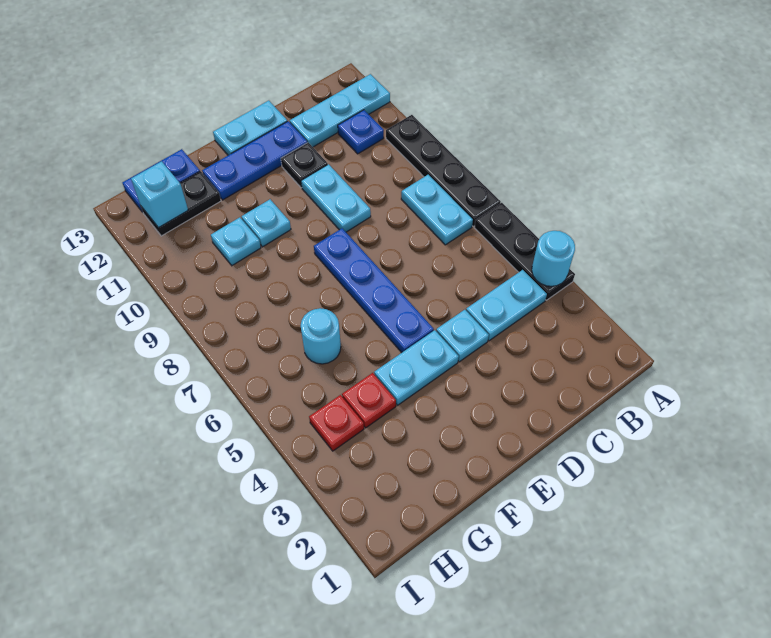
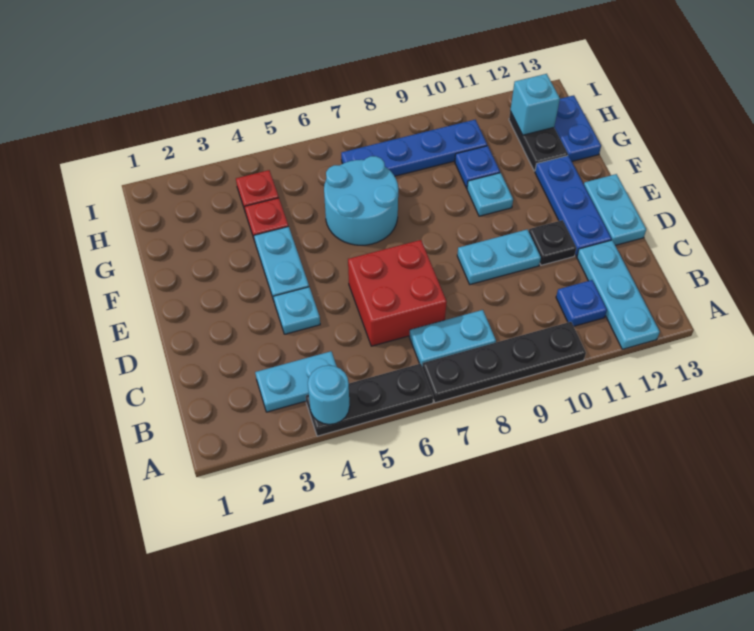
cyan plate B4:C4 level 1 -> cyan plate B3:B4 level 1
none -> red brick C6:D7 level 1
blue plate E5:E8 level 1 -> blue plate H7:H10 level 1
cyan round brick G6 level 1 -> cyan round brick F6:G7 level 1
cyan plate G10 level 1 -> blue plate G10 level 1

